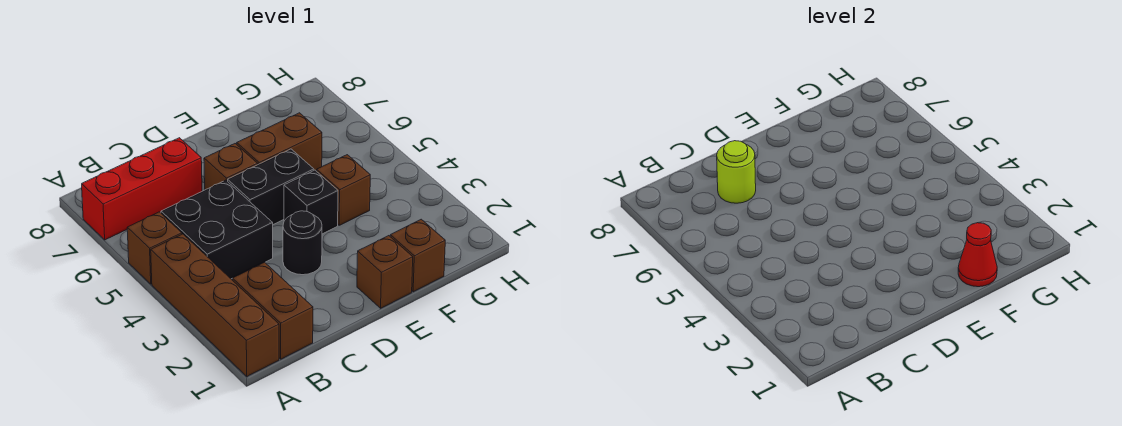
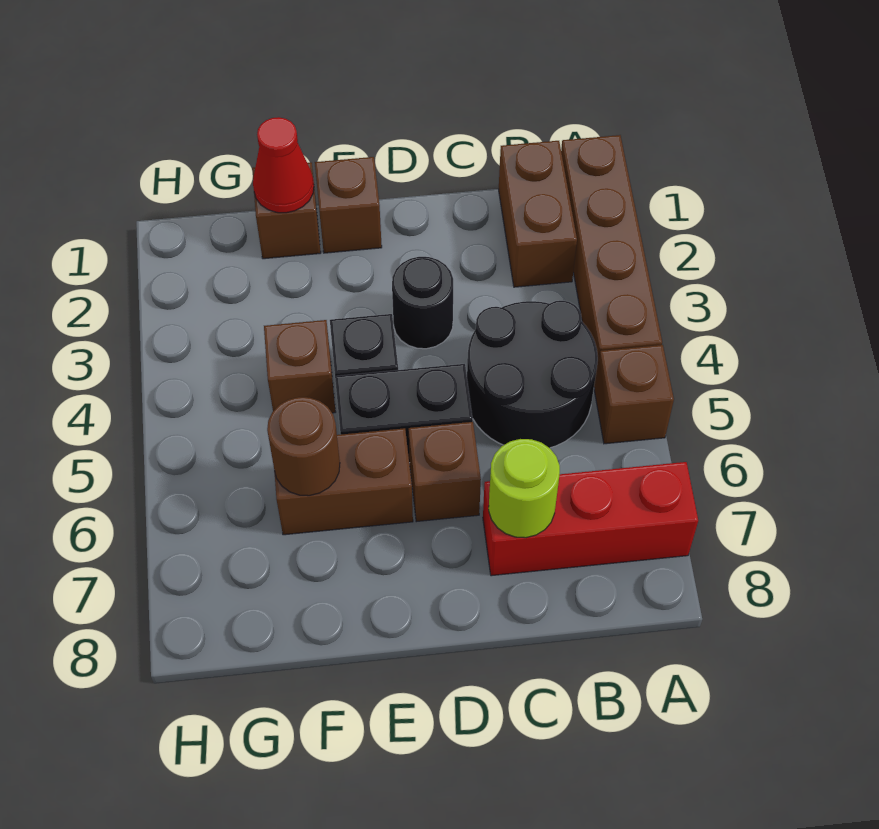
black brick B4:C5 level 1 -> black round brick B4:C5 level 1
none -> brown round brick F6 level 2

